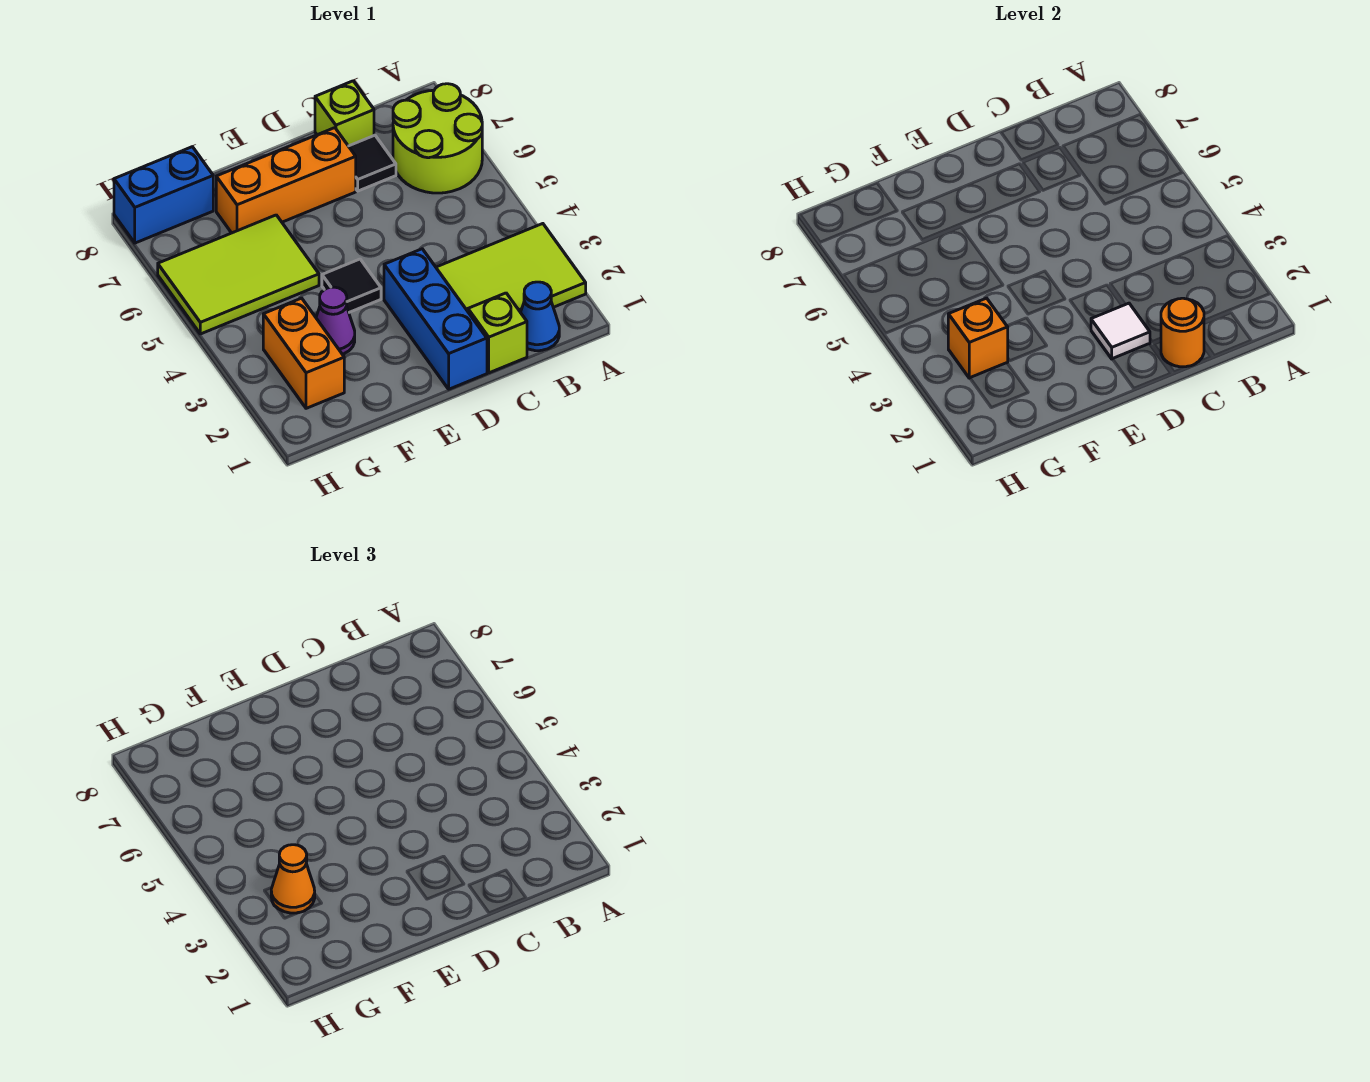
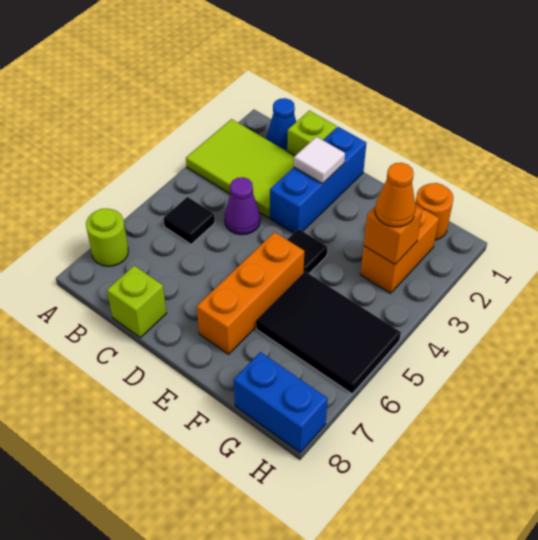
lime round brick A6:B7 level 1 -> lime round brick A7 level 1
orange round brick C1 level 2 -> orange round brick G1 level 1
black tile C7 level 1 -> black tile B5 level 1
orange brick D7:F7 level 1 -> orange brick E5:E7 level 1
purple cone F3 level 1 -> purple cone C4 level 1
lime tile F5:H6 level 1 -> black tile F5:H6 level 1

